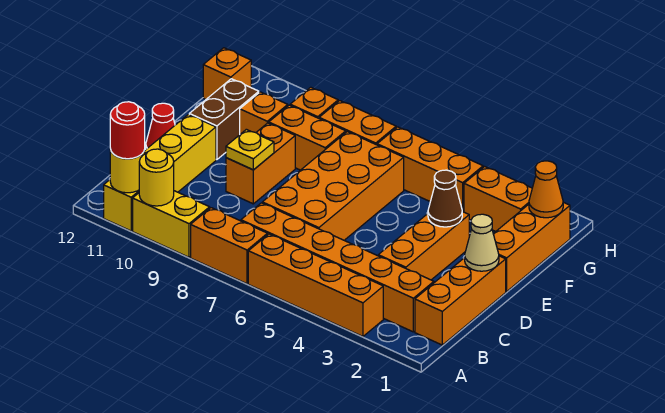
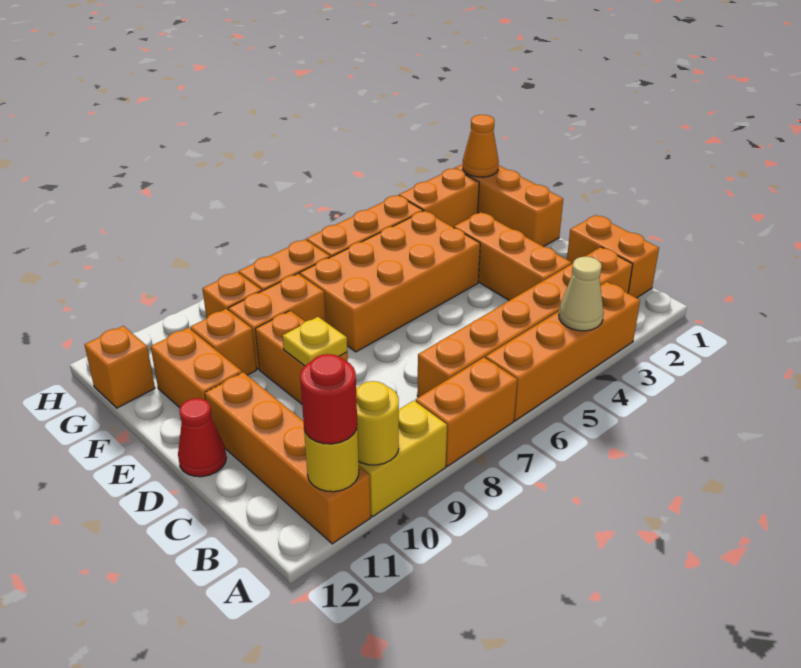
yellow brick A11:D11 level 1 -> orange brick A11:D11 level 1
orange brick B1:D1 level 1 -> orange brick B1:C1 level 1
orange brick C6:F7 level 1 -> orange brick E4:F7 level 1
tan cone D1 level 2 -> tan cone A4 level 2
brown cone E3 level 2 -> none
brown brick E11:F11 level 1 -> orange brick E11:F11 level 1

